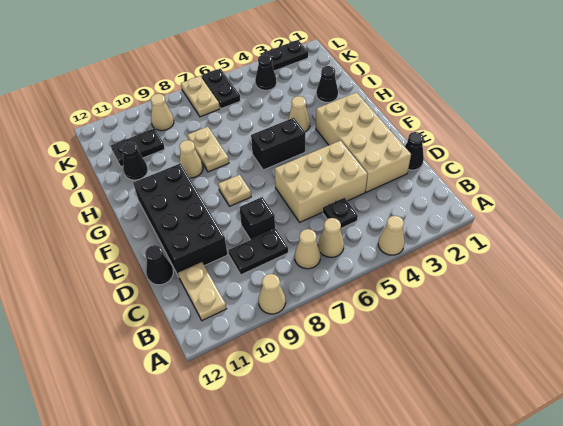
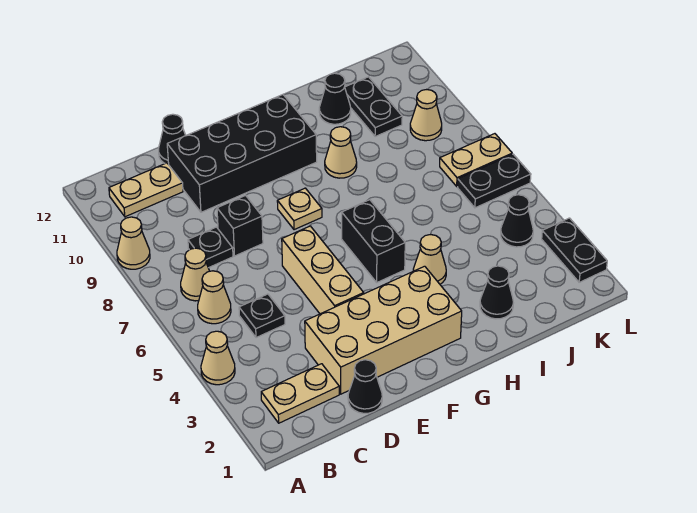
black plate C8:C9 level 1 -> black plate C8 level 1
tan brick D4:E6 level 1 -> tan brick E4:E6 level 1
tan plate H8:I8 level 1 -> tan plate B2:C2 level 1

